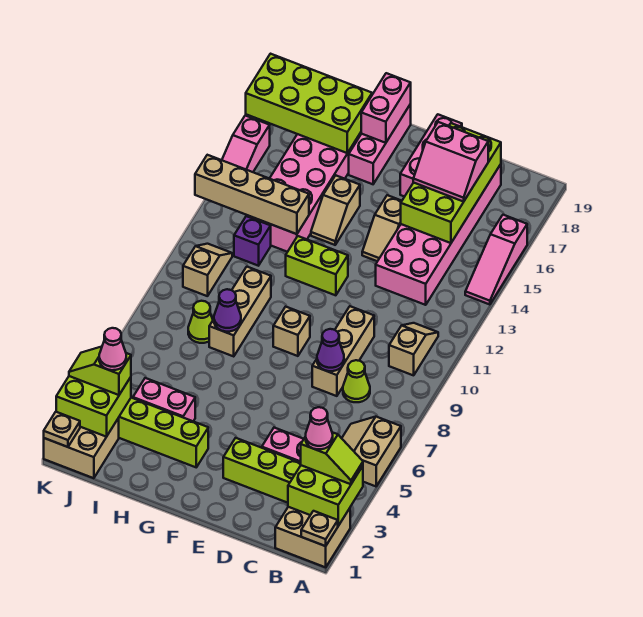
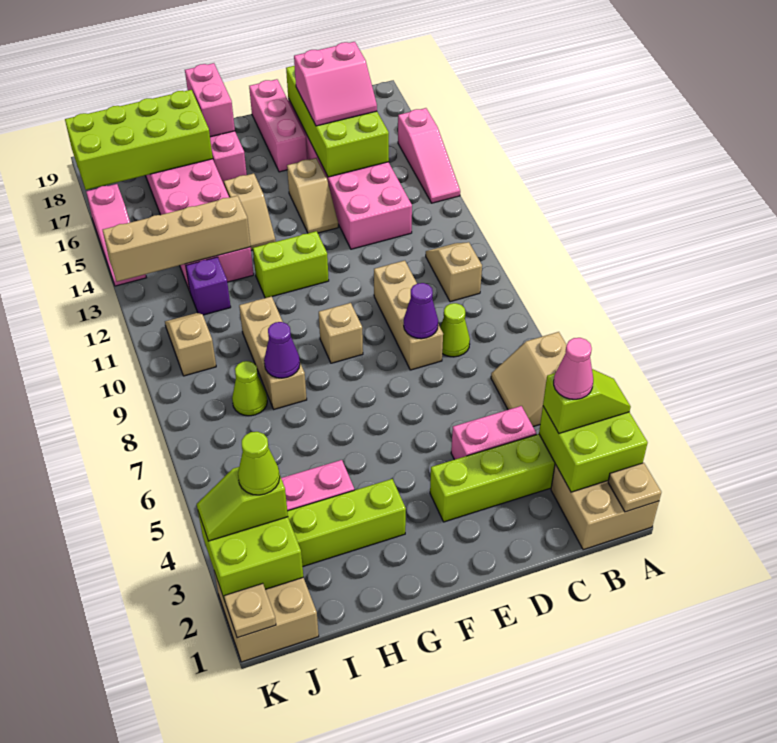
pink cone J3 level 4 -> lime cone J3 level 4

